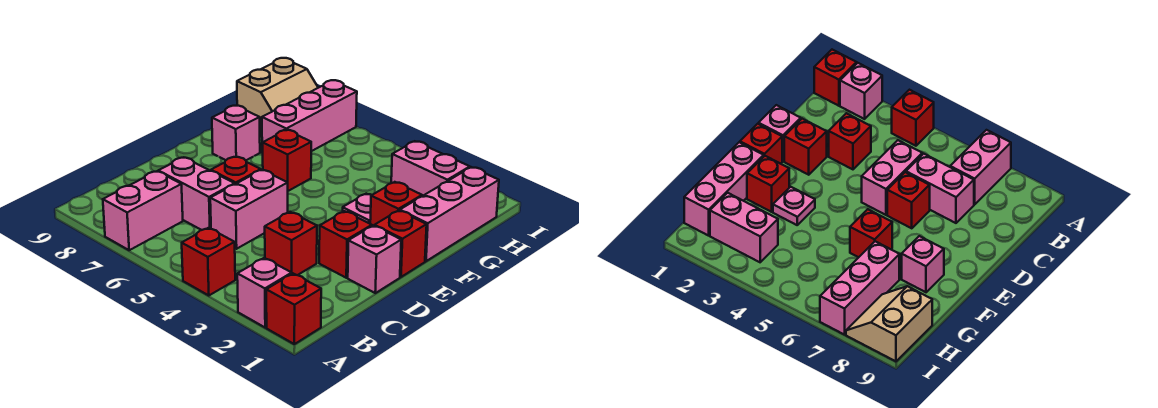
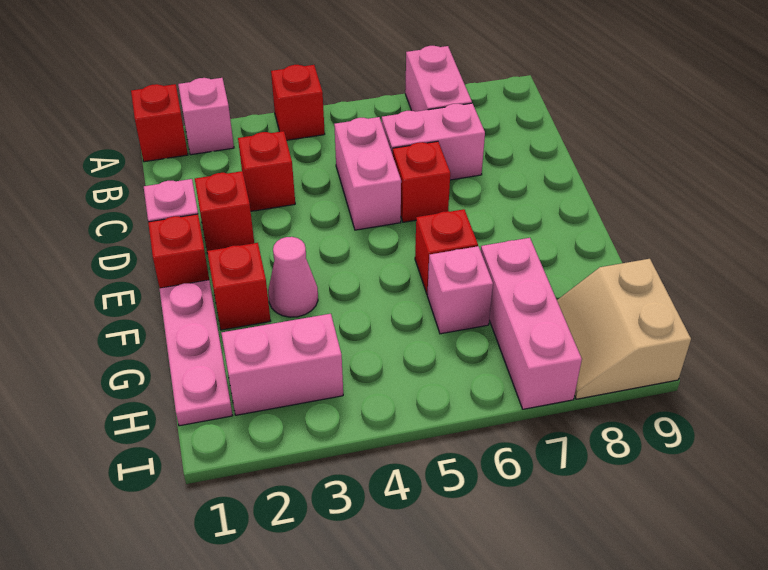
pink brick F1:H1 level 1 -> pink plate F1:H1 level 1
pink plate F3 level 1 -> pink cone F3 level 1
pink brick F8 level 1 -> pink brick G6 level 1

